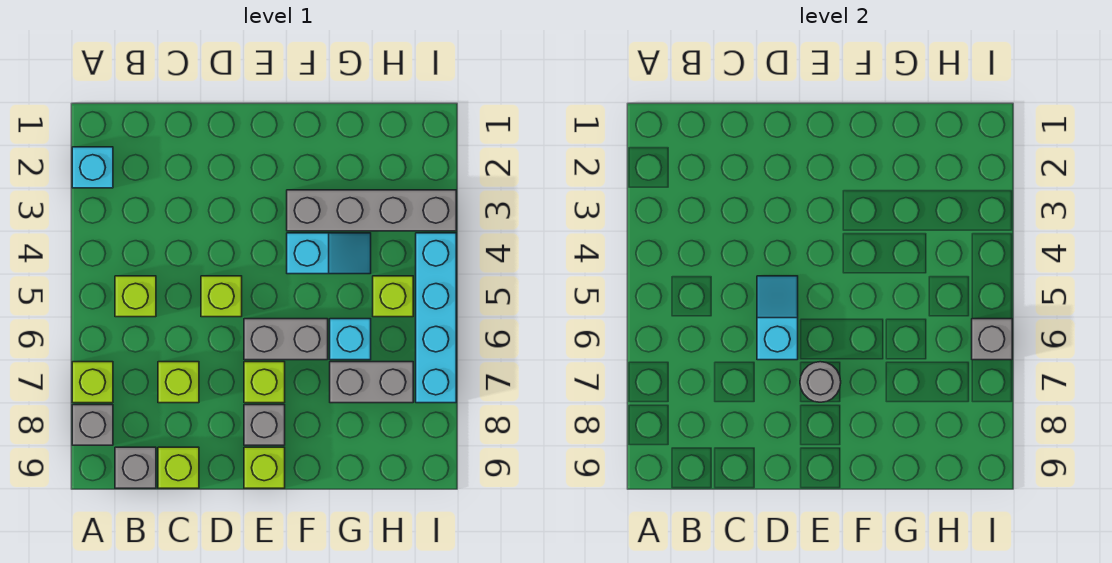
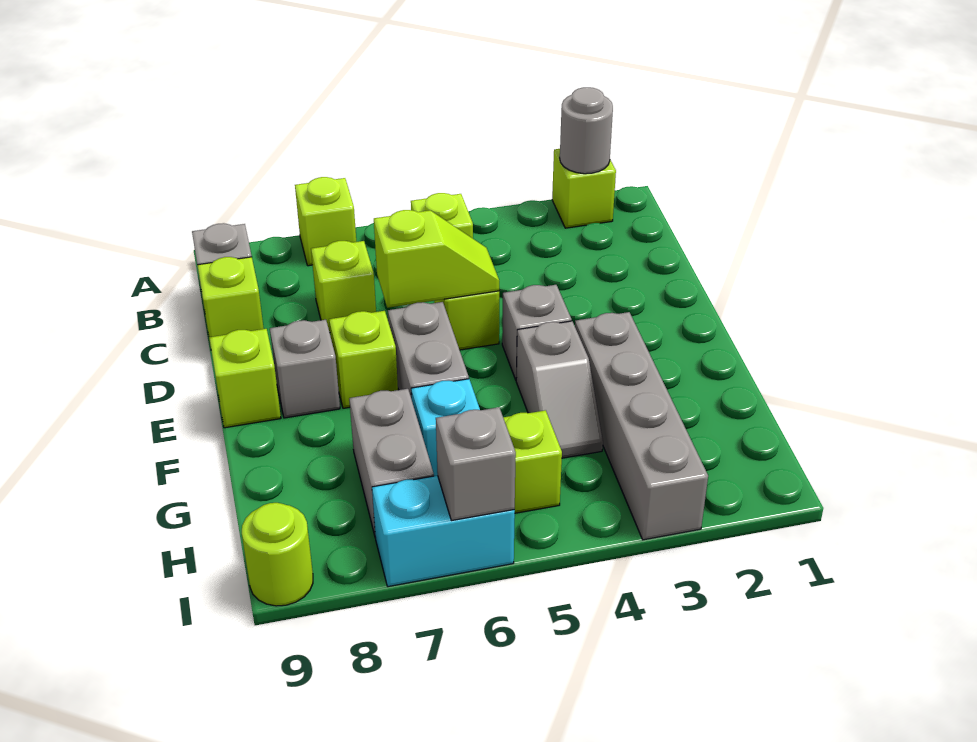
cyan brick A2 level 1 -> lime brick A2 level 1
grey brick A8 level 1 -> grey brick E4 level 1
cyan slope D5:D6 level 2 top 6 -> lime slope D5:D6 level 2 top 6
grey round brick E7 level 2 -> grey round brick A2 level 2
cyan slope F4:G4 level 1 top F -> grey slope F4:G4 level 1 top F
cyan brick I4:I7 level 1 -> cyan brick I6:I7 level 1
none -> lime round brick I9 level 1

